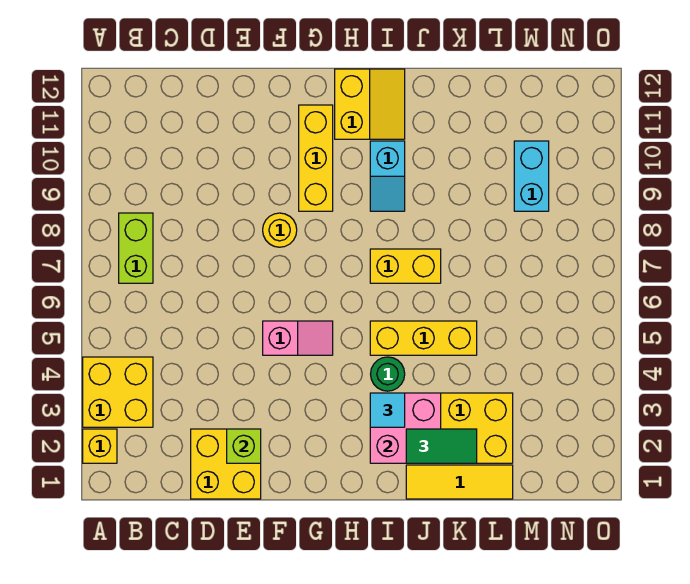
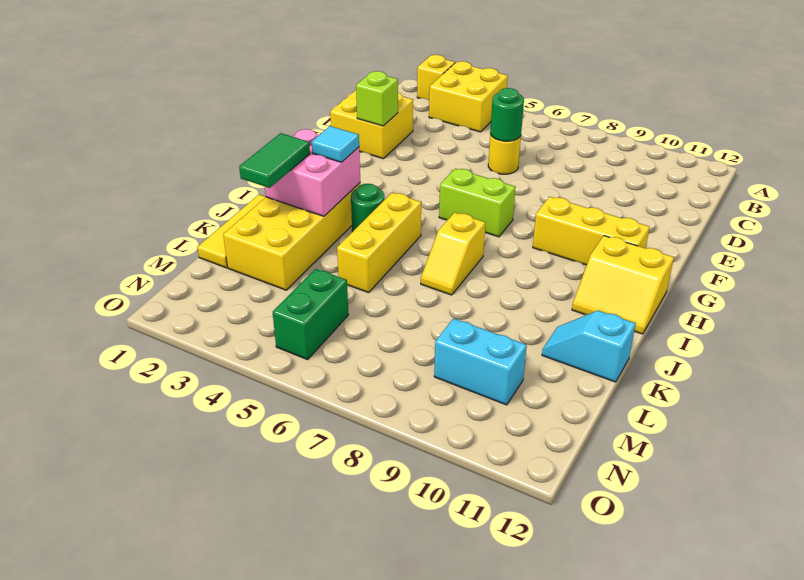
lime brick B7:B8 level 1 -> lime brick G6:G7 level 1
none -> green round brick D6 level 2
pink slope F5:G5 level 1 top F -> none
yellow round brick F8 level 1 -> yellow round brick D6 level 1
yellow brick I7:J7 level 1 -> yellow slope I7:J7 level 1 top I
cyan slope I9:I10 level 1 top 10 -> cyan slope K11:K12 level 1 top 12
none -> green brick M5:N5 level 1

